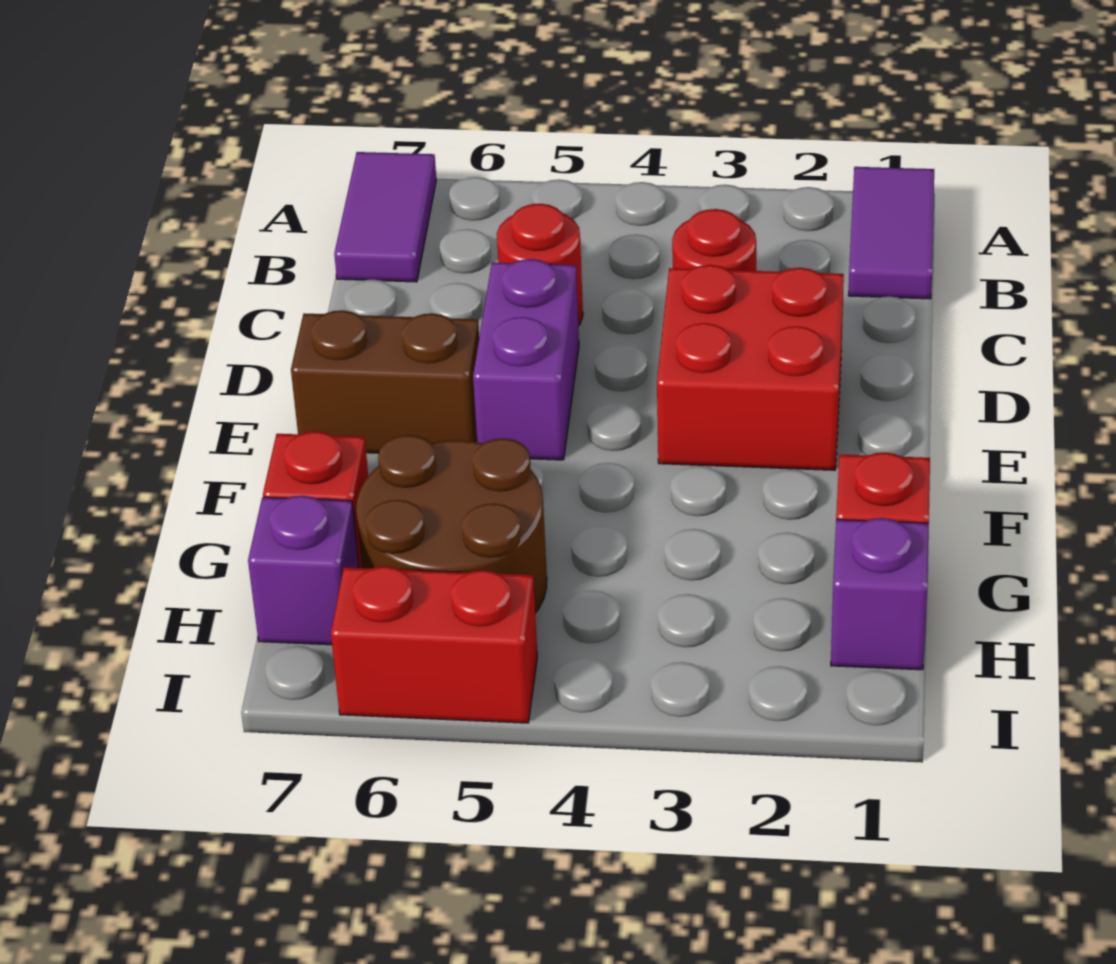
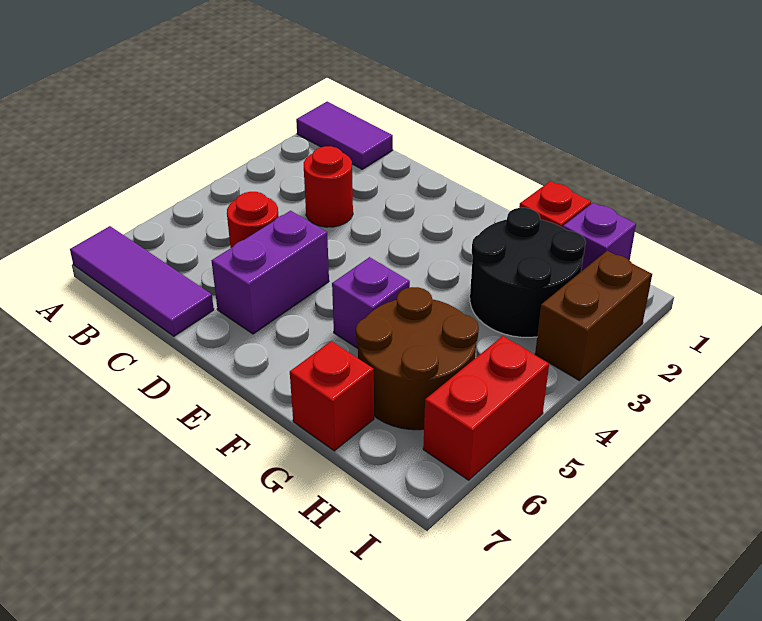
purple tile A7:B7 level 1 -> purple tile A7:C7 level 1
red brick D2:E3 level 1 -> none
purple brick D5:E5 level 1 -> purple brick D5:D6 level 1
brown brick E6:E7 level 1 -> brown brick I2:I3 level 1
none -> black round brick G2:H3 level 1
purple brick H7 level 1 -> purple brick F5 level 1

